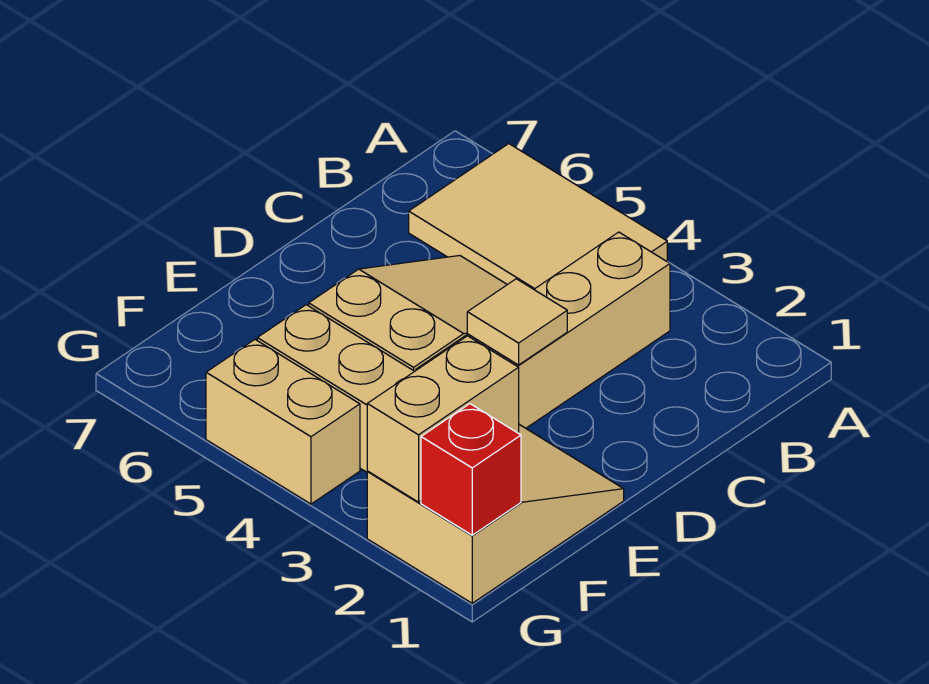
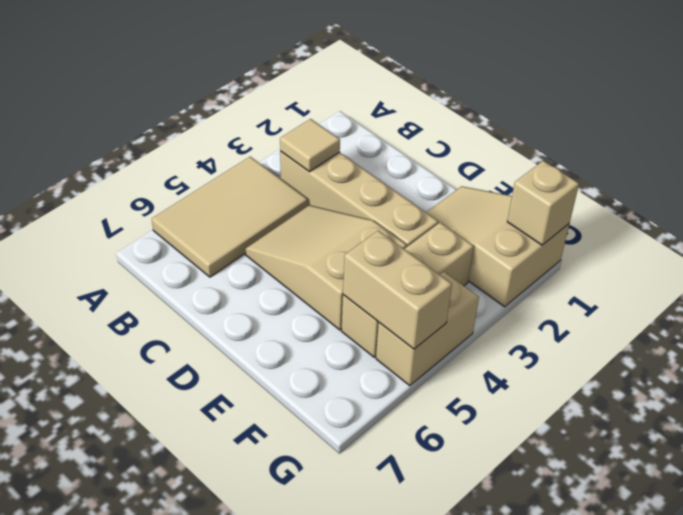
tan tile D3 level 2 -> tan tile B3 level 2
tan brick F2:G2 level 2 -> tan brick F5:G5 level 2
red brick G1 level 2 -> tan brick G1 level 2

